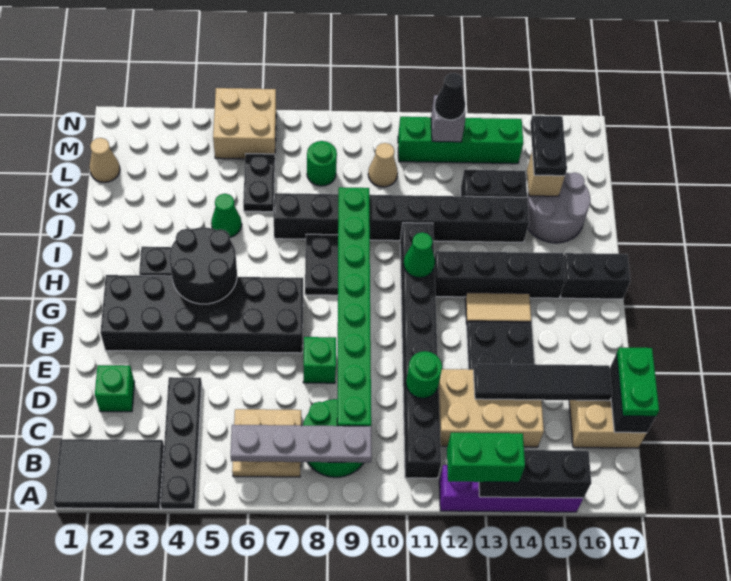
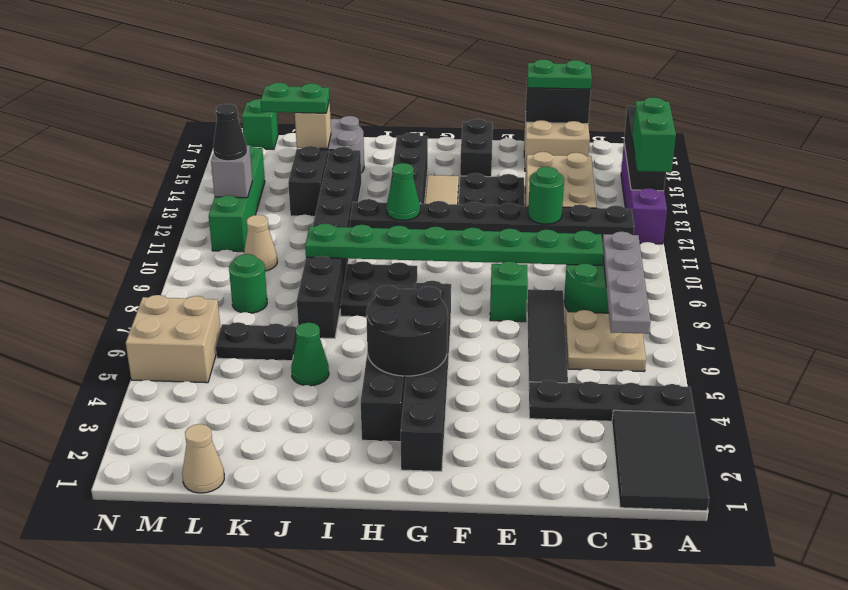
green brick D2 level 1 -> green brick M17 level 1
black tile D13:D16 level 2 -> black tile D5:D8 level 1
black brick F2:G7 level 1 -> black brick G2:G7 level 1
black brick H16:H17 level 1 -> black brick F15:F16 level 1
black plate K15:L15 level 3 -> green plate K15:L15 level 3

